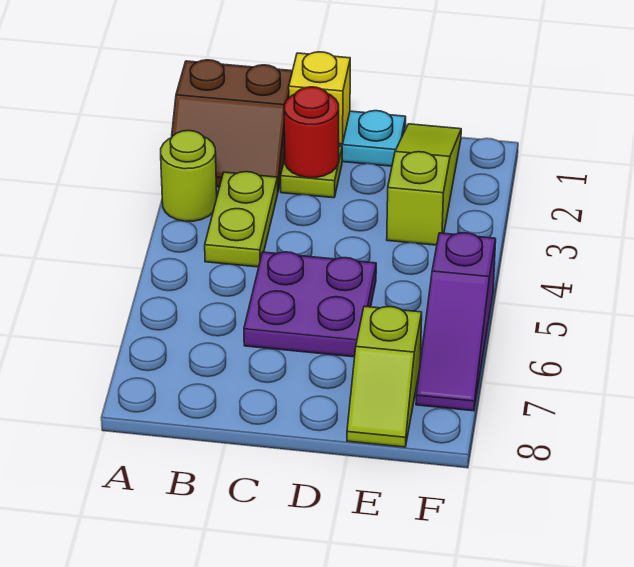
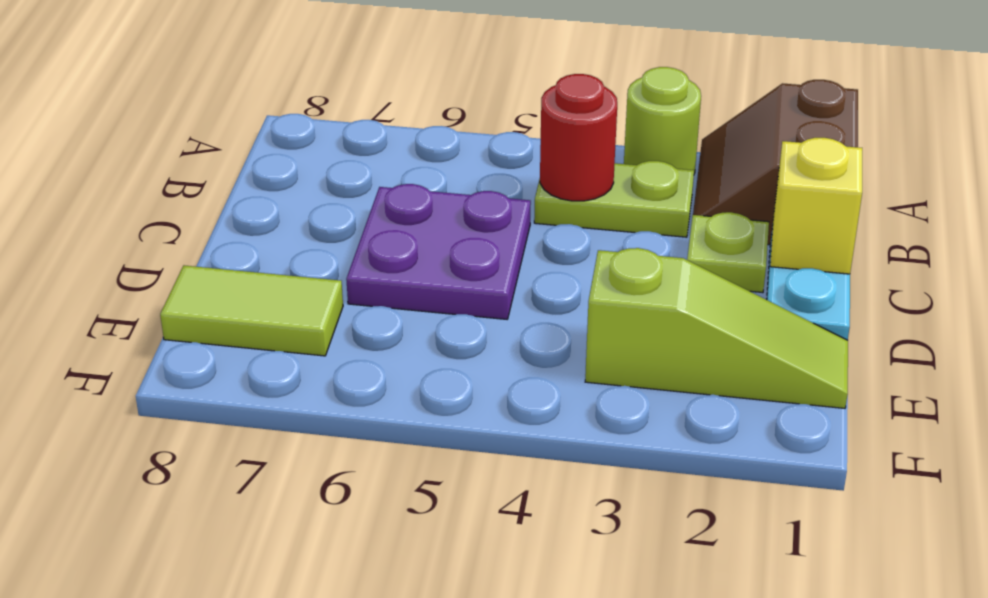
red round brick C2 level 2 -> red round brick B4 level 2
lime slope E7:E8 level 1 top 7 -> lime tile E7:E8 level 1
purple slope F5:F7 level 1 top 5 -> none

